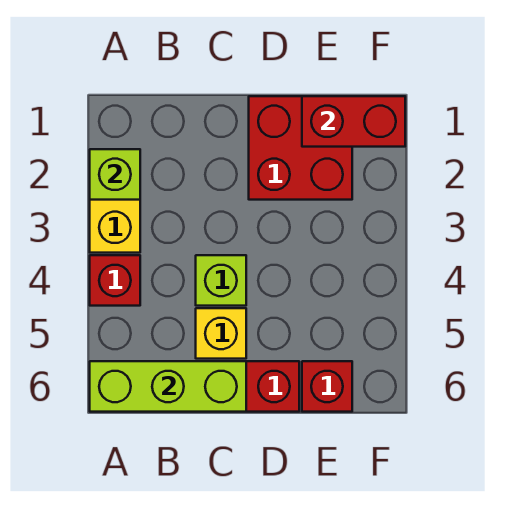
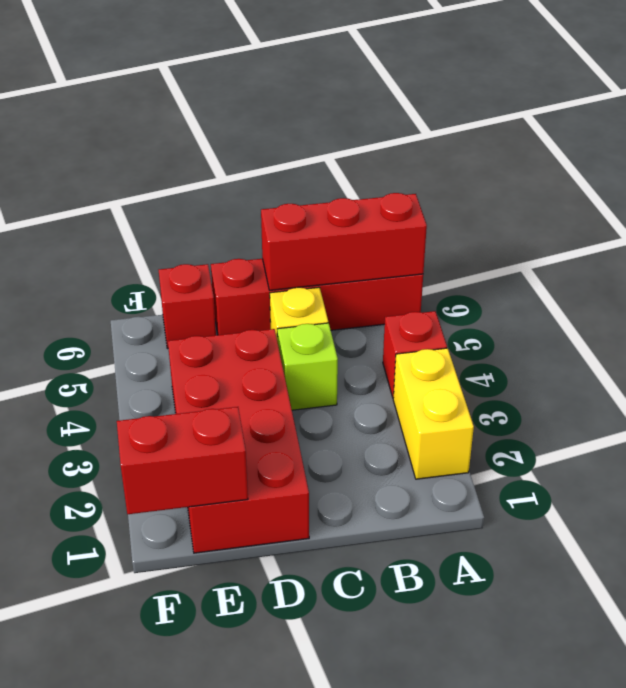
lime brick A2 level 2 -> none
lime brick A6:C6 level 2 -> red brick A6:C6 level 2
red brick D1:E2 level 1 -> red brick D1:E4 level 1

